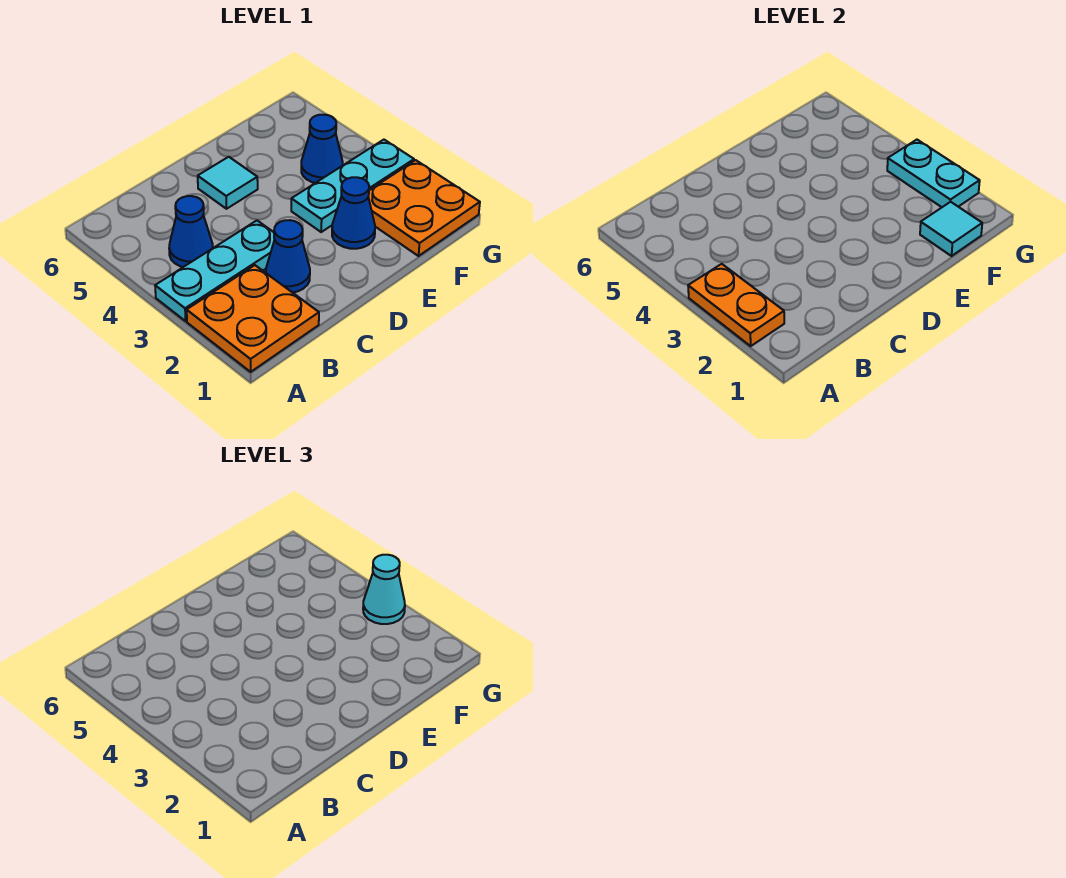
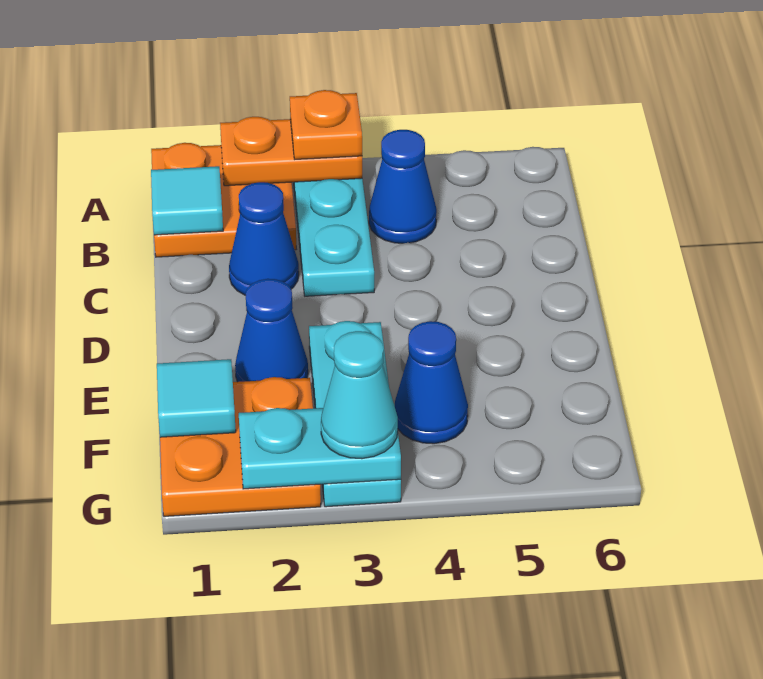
none -> orange plate A3 level 3
cyan tile D5 level 1 -> cyan tile B1 level 2

